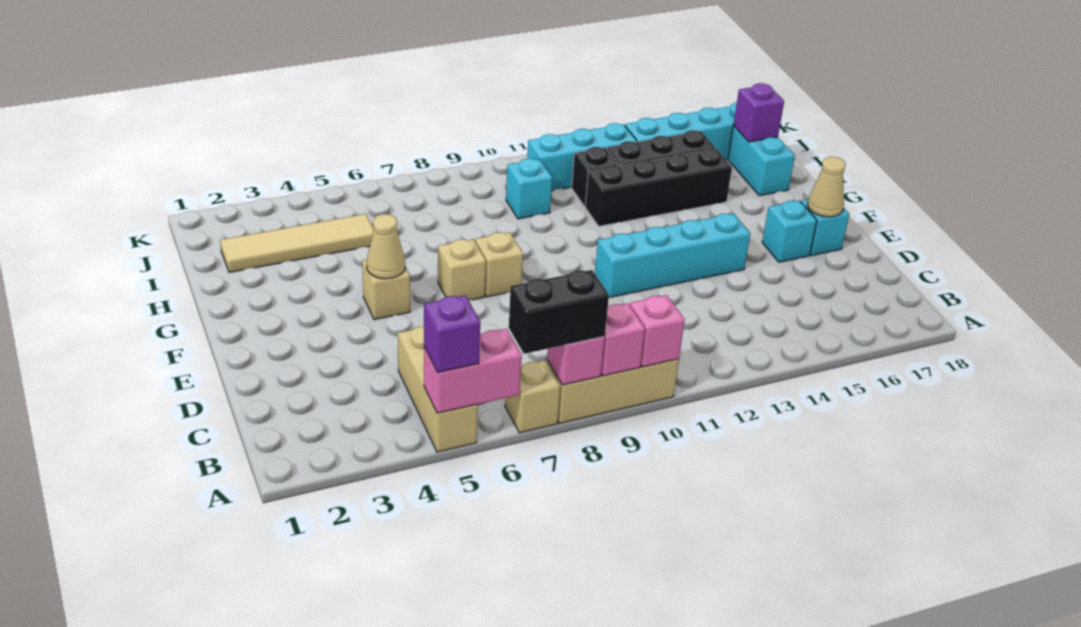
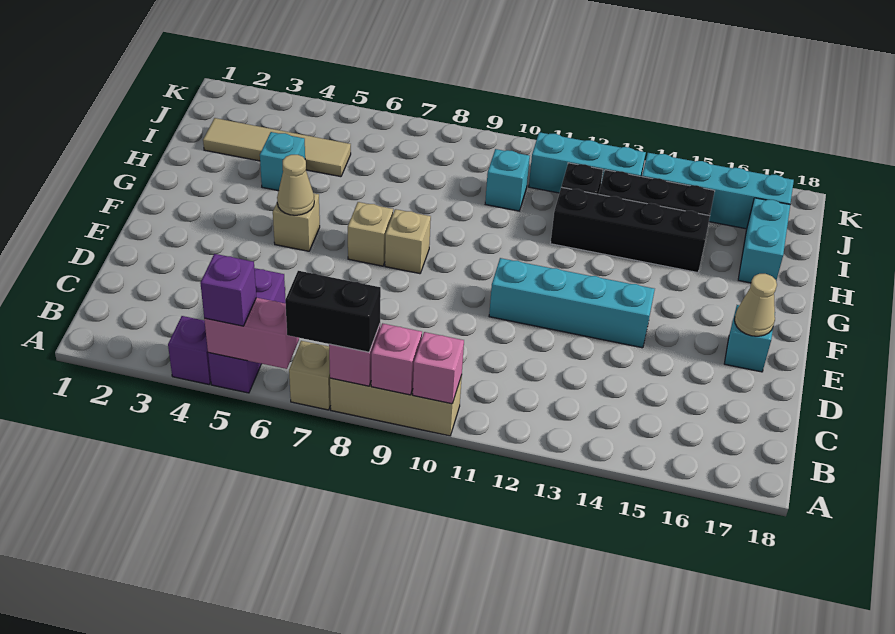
tan brick A5:C5 level 1 -> purple brick A5:C5 level 1
cyan brick E16 level 1 -> cyan brick H4 level 1
purple brick I17 level 2 -> purple brick A4 level 1

